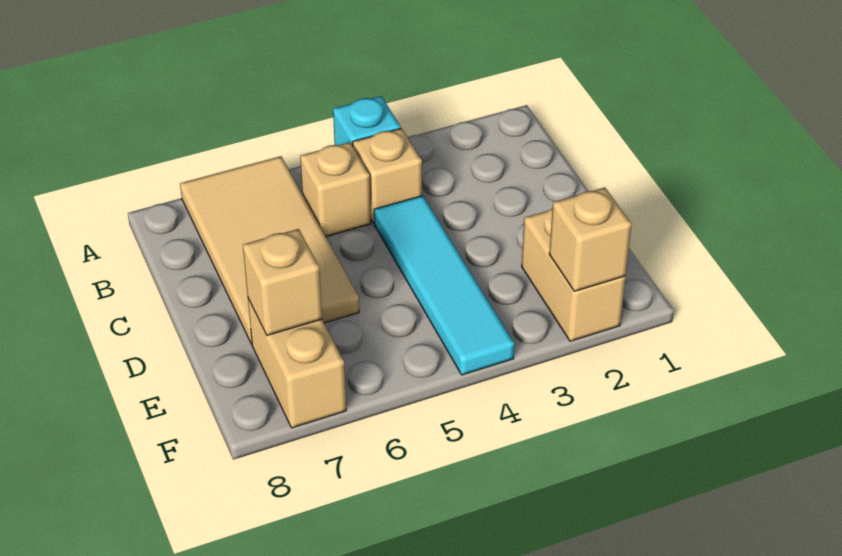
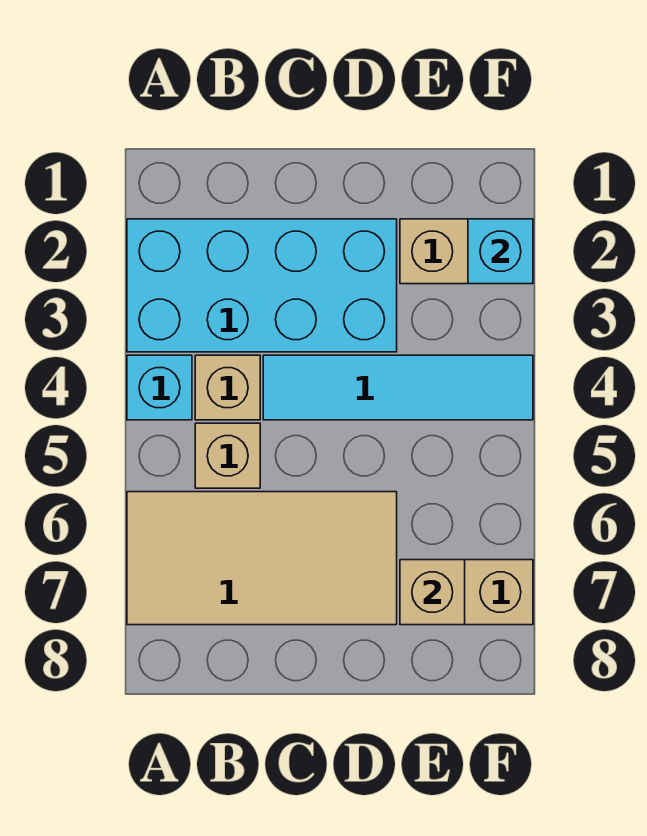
none -> cyan brick A2:D3 level 1
tan brick F2 level 2 -> cyan brick F2 level 2

